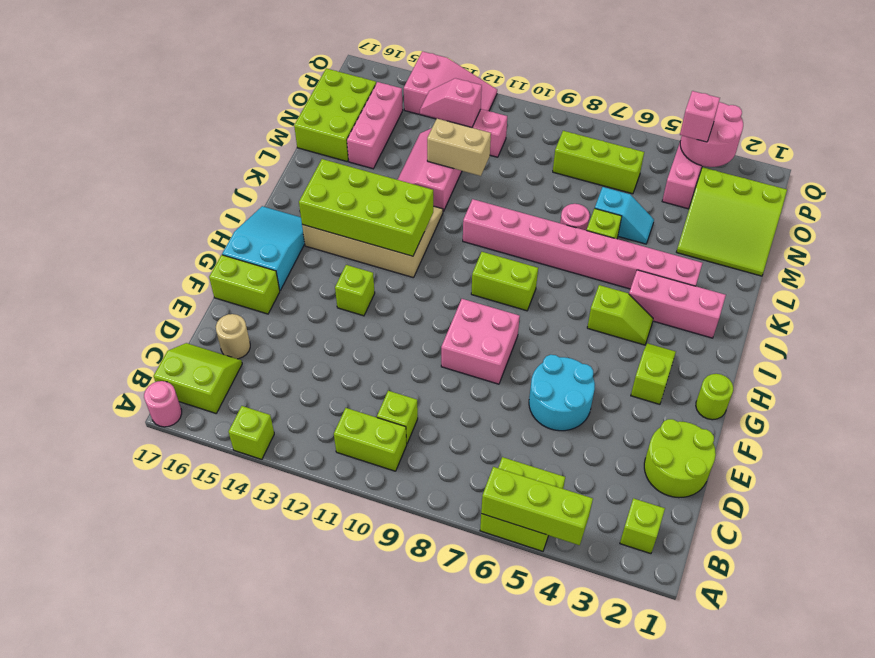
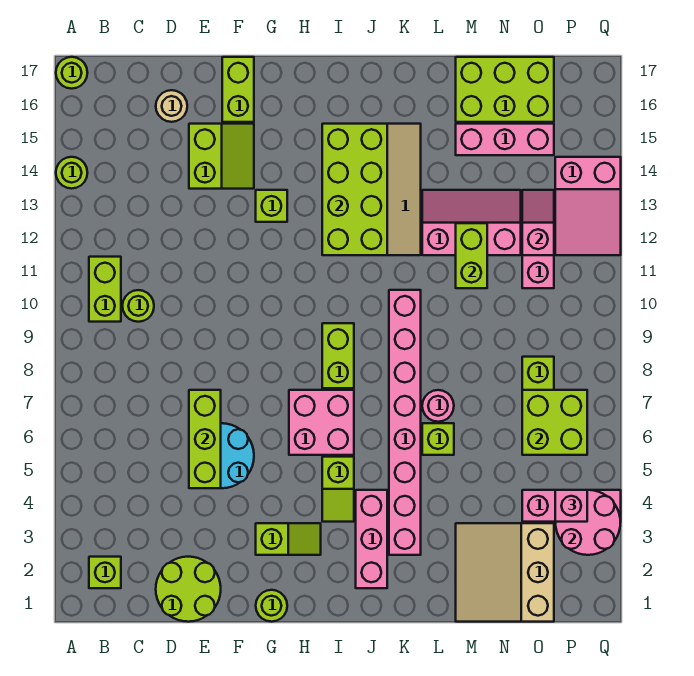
lime brick A4:A6 level 2 -> lime brick E5:E7 level 2
lime brick A5:B6 level 1 -> lime brick O6:P7 level 2
lime brick A14 level 1 -> lime round brick A14 level 1
pink round brick A17 level 1 -> lime round brick A17 level 1
lime slope B16:C17 level 1 top B -> lime slope E14:F15 level 1 top E
lime brick C10 level 1 -> lime round brick C10 level 1
pink brick F8:G9 level 1 -> pink brick H6:I7 level 1
cyan slope G16:I17 level 1 top G -> none
lime slope M1:O3 level 1 top O -> tan slope M1:O3 level 1 top O
cyan slope M5:M6 level 1 top 6 -> none
tan brick M11:M12 level 2 -> lime brick M11:M12 level 2

